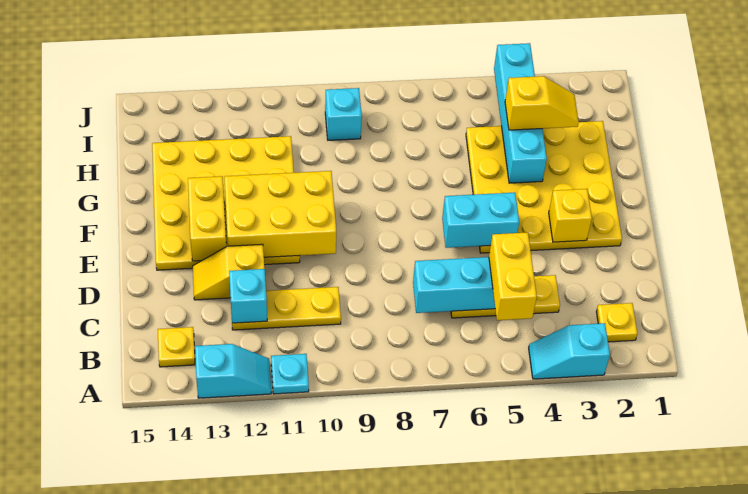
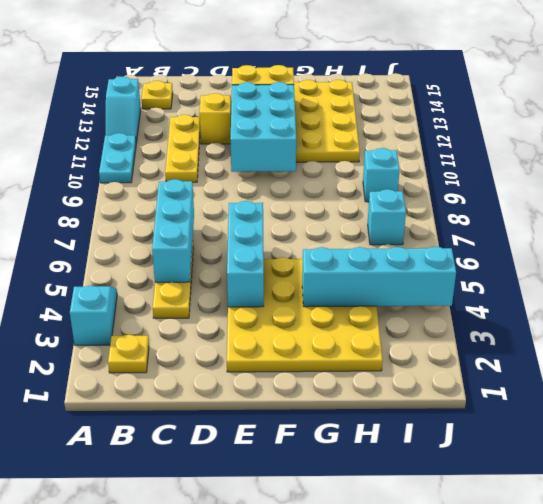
cyan plate A11 level 1 -> cyan plate A10:A11 level 1
yellow brick B5:C5 level 3 -> none
cyan brick C12 level 2 -> cyan brick I7 level 1
yellow brick E3 level 2 -> none
cyan brick E5:E6 level 2 -> cyan brick E4:E6 level 2
yellow brick E10:F12 level 2 -> cyan brick E10:F12 level 2
yellow slope H3:H4 level 3 top 4 -> none

